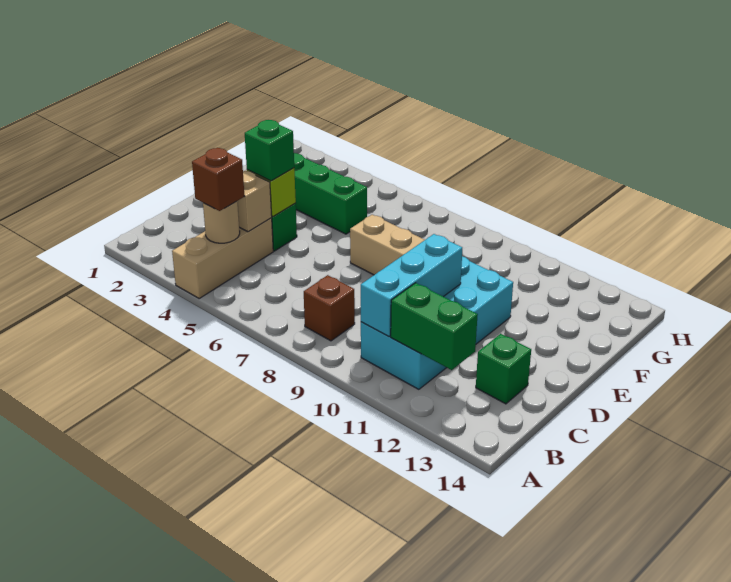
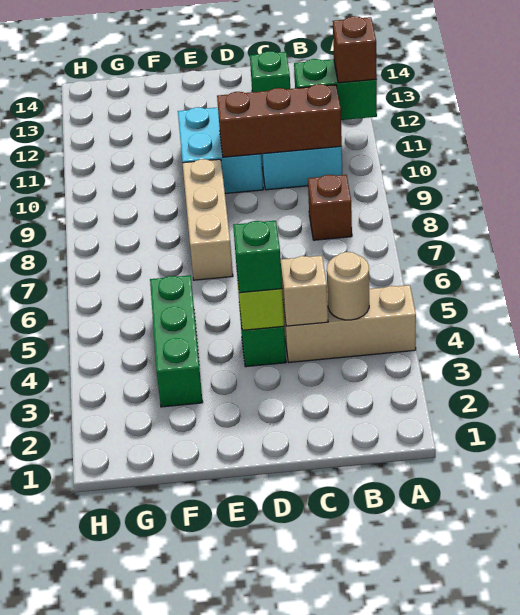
brown brick B4 level 3 -> brown brick A11 level 3
cyan brick B10:D10 level 2 -> brown brick B10:D10 level 2
green brick B11:B12 level 2 -> green brick A11:B11 level 2

